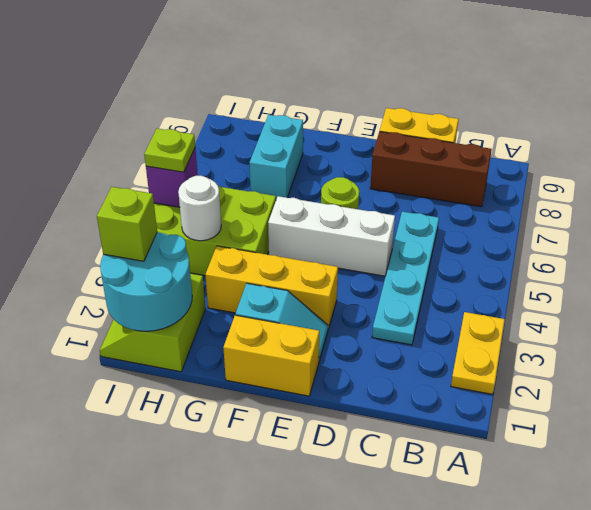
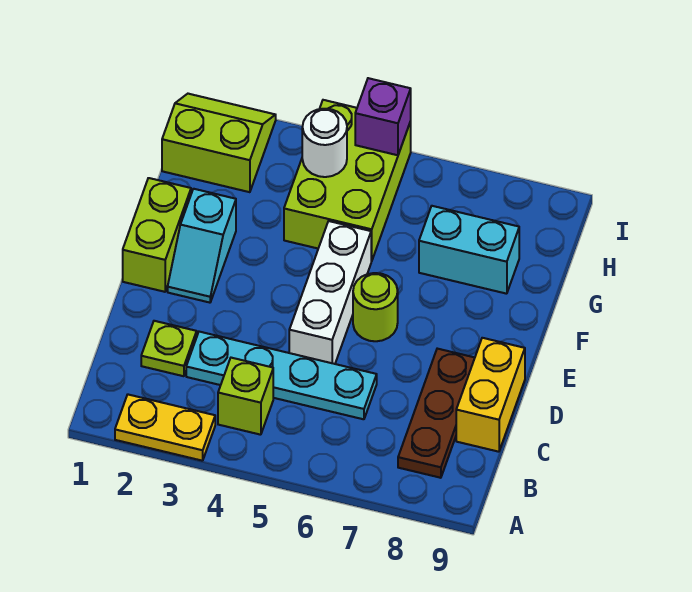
brown brick B8:D8 level 1 -> brown plate B8:D8 level 1
yellow brick E1:F1 level 1 -> lime brick E1:F1 level 1
yellow brick E3:G3 level 1 -> none
cyan round brick H1:I2 level 2 -> none
lime brick I2 level 3 -> lime brick B4 level 1
lime plate I5 level 3 -> lime plate C2 level 1

